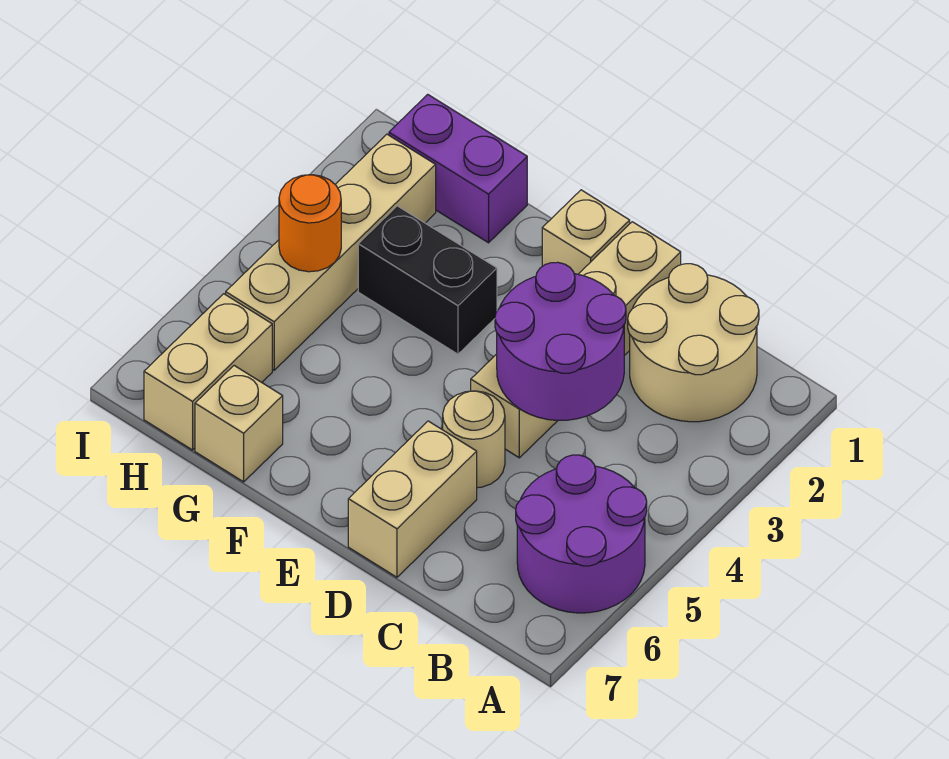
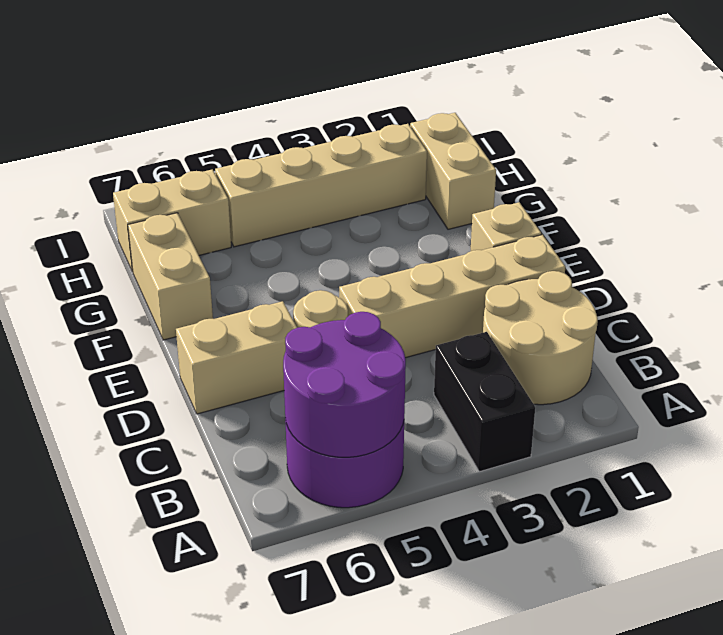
purple round brick C3:D4 level 2 -> purple round brick A5:B6 level 2
black brick F3:G3 level 1 -> black brick A3:B3 level 1
purple brick G1:H1 level 1 -> tan brick G1:H1 level 1
tan brick G7 level 1 -> tan brick F7:G7 level 1
orange round brick H4 level 2 -> none

